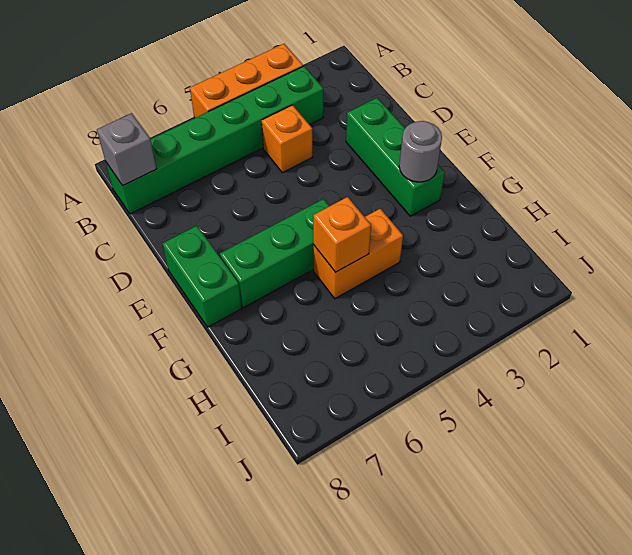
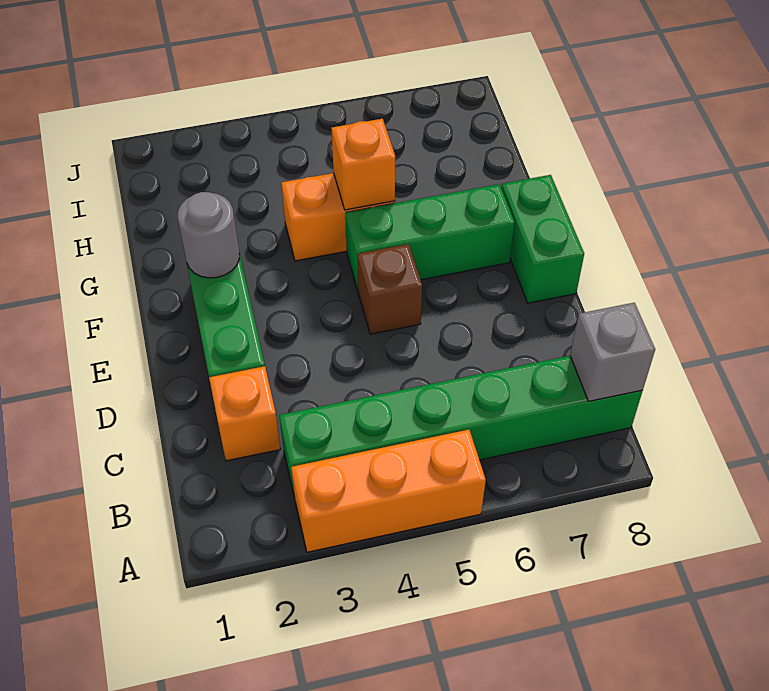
orange brick C4 level 1 -> orange brick C2 level 1
none -> brown brick E5 level 1

